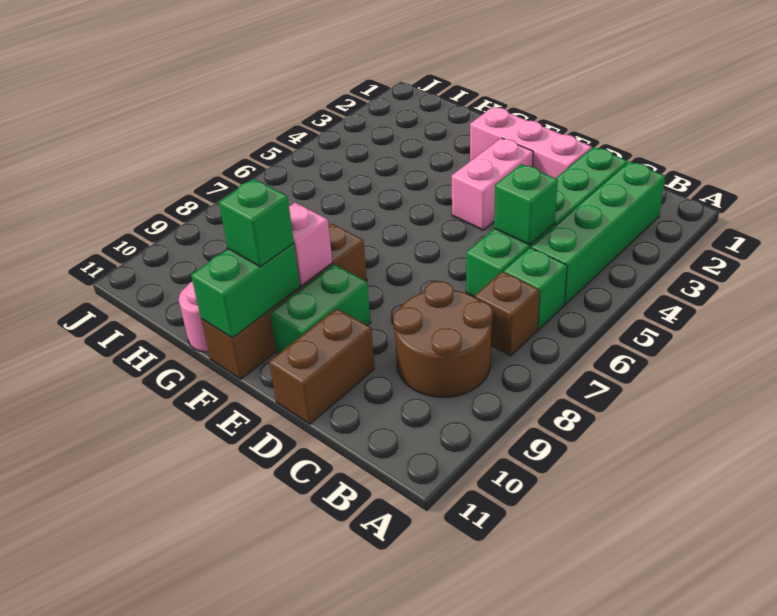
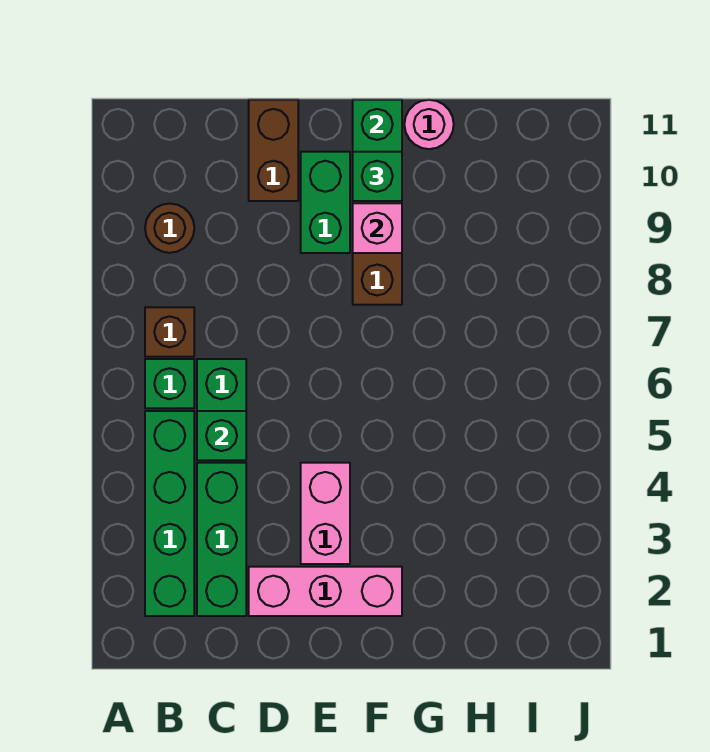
brown round brick B8:C9 level 1 -> brown round brick B9 level 1

